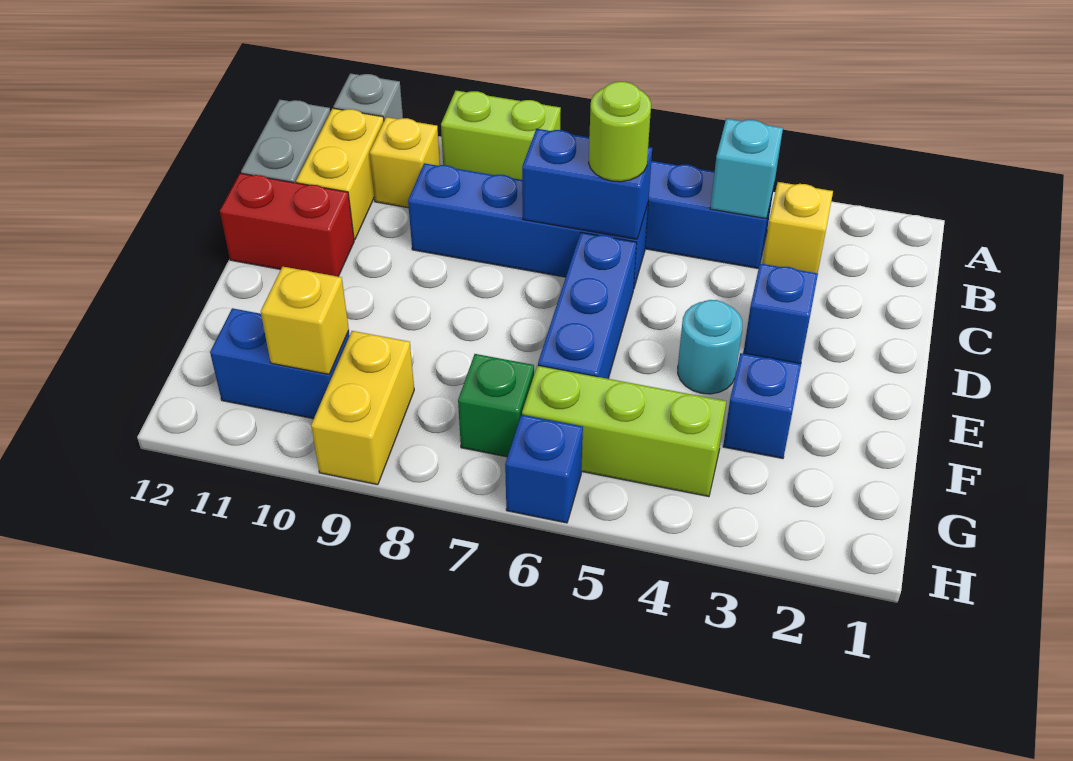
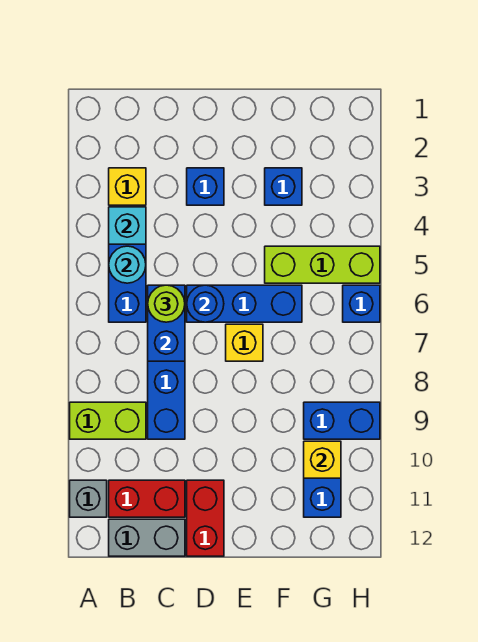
lime brick A8:A9 level 1 -> lime brick A9:B9 level 1
yellow brick B10 level 1 -> yellow brick E7 level 1
yellow brick B11:C11 level 1 -> red brick B11:C11 level 1
none -> blue round brick D6 level 2
cyan round brick E4 level 1 -> cyan round brick B5 level 2
lime brick G4:G6 level 1 -> lime brick F5:H5 level 1
green brick G7 level 1 -> none
yellow brick G9:H9 level 1 -> blue brick G9:H9 level 1

